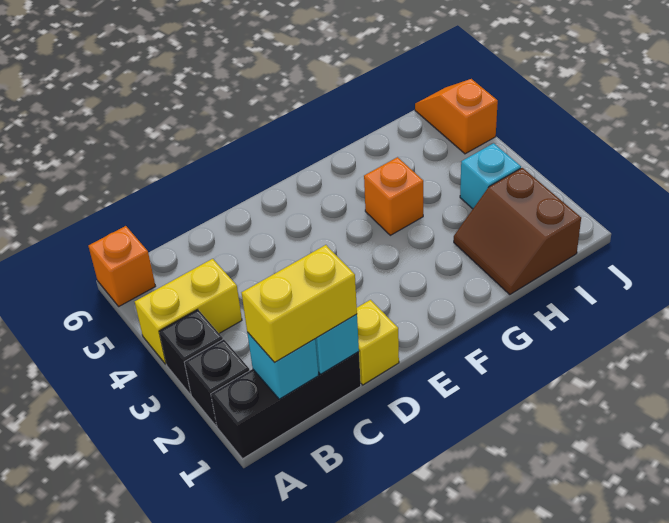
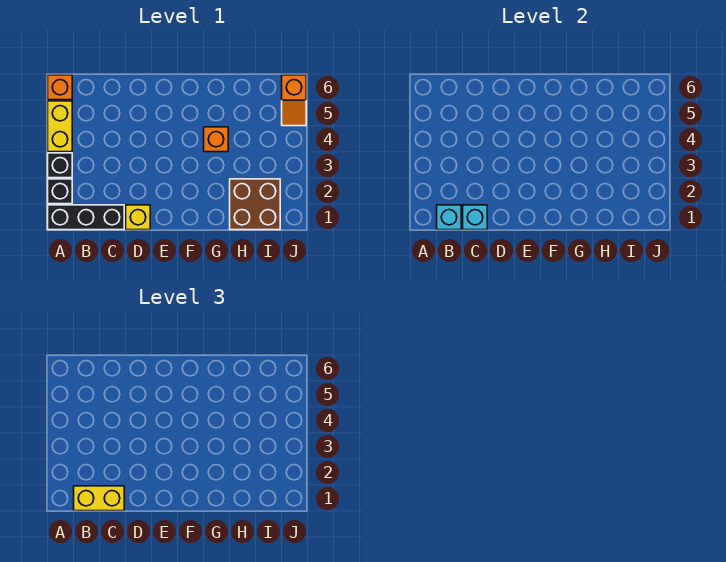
yellow brick A4:B4 level 1 -> yellow brick A4:A5 level 1
brown slope H1:I2 level 1 top I -> brown brick H1:I2 level 1
cyan brick I3 level 1 -> none
orange slope J5:J6 level 1 top 5 -> orange slope J5:J6 level 1 top 6

